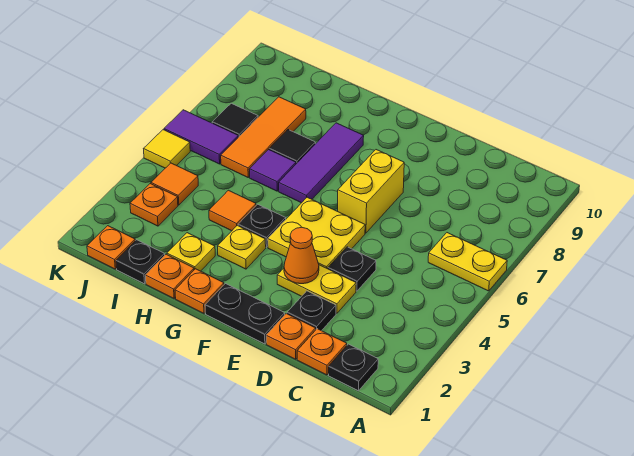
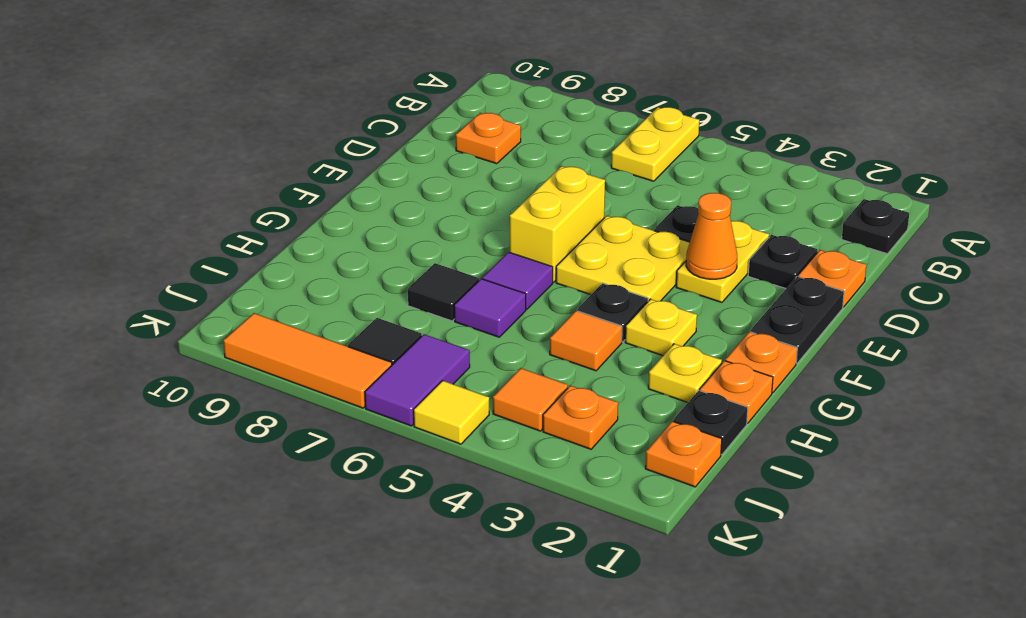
orange plate C1 level 1 -> orange plate C9 level 1
yellow brick E6:E7 level 1 -> yellow brick E6:F6 level 1
purple tile G6:G8 level 1 -> purple tile G6 level 1
orange tile I6:I8 level 1 -> orange tile K7:K9 level 1

